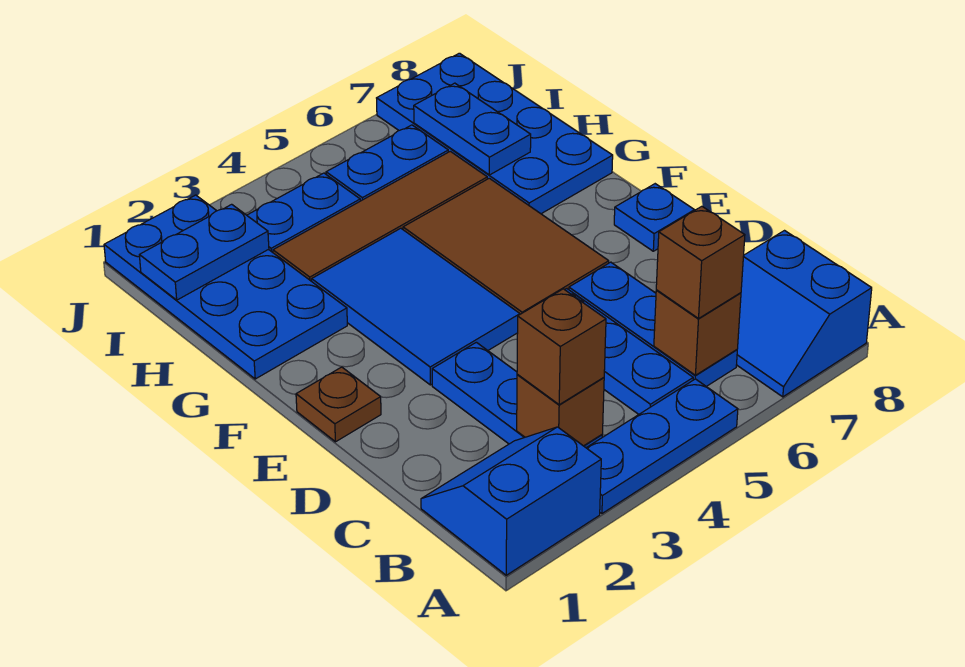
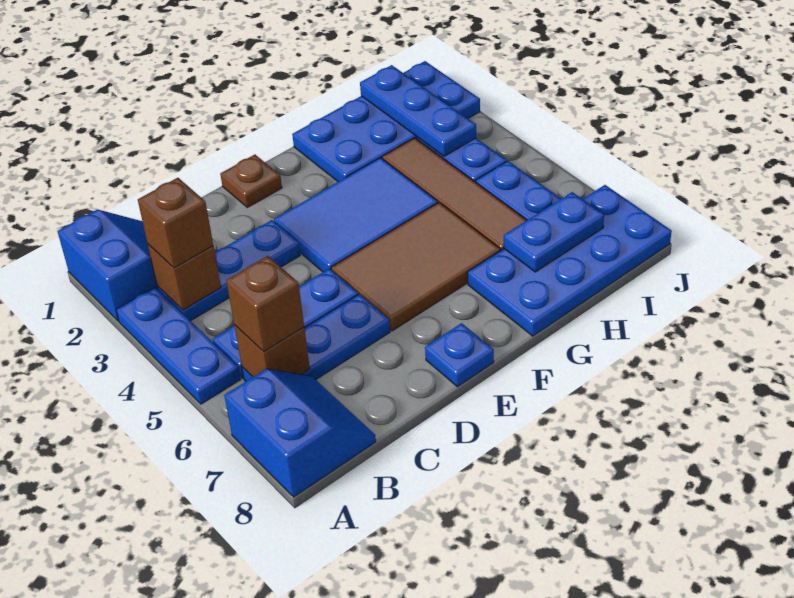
blue slope A7:B8 level 1 top 8 -> blue slope A7:B8 level 1 top A
blue plate I1:I2 level 2 -> blue plate I1:I3 level 2

